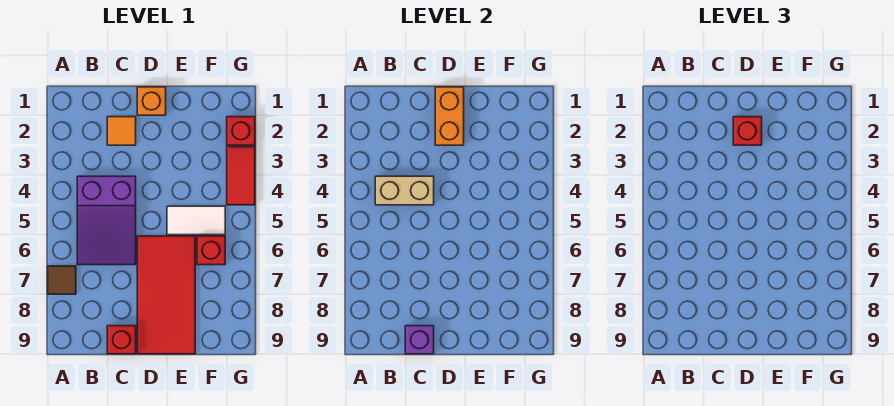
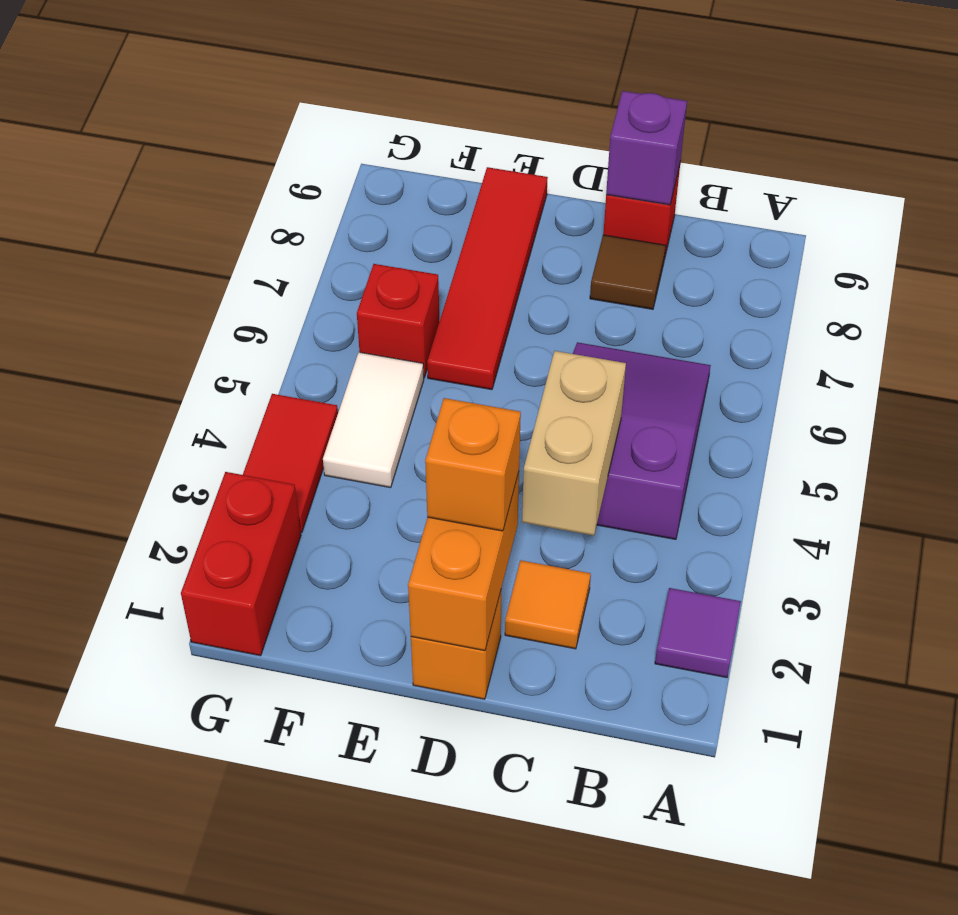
none -> purple tile A2 level 1
brown tile A7 level 1 -> brown tile C8 level 1
tan brick B4:C4 level 2 -> tan brick C3:C4 level 2
red brick D2 level 3 -> orange brick D2 level 3
red tile D6:E9 level 1 -> red tile E6:E9 level 1
white tile E5:F5 level 1 -> white tile F4:F5 level 1
red brick G2 level 1 -> red brick G1:G2 level 1

